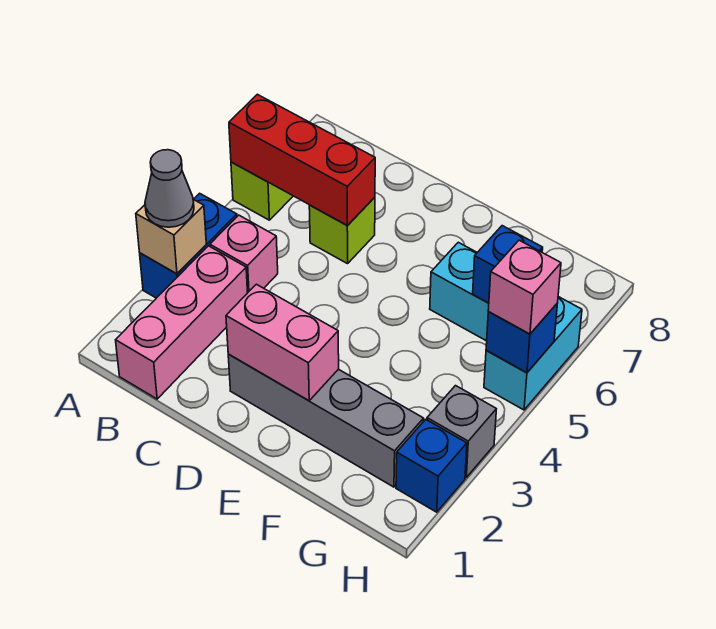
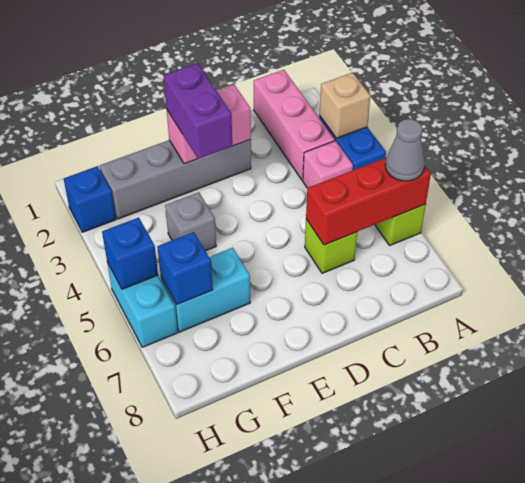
grey cone A3 level 3 -> grey cone A6 level 3
none -> purple brick E2:E3 level 3
grey brick H3 level 1 -> grey brick F4 level 1
pink brick H5 level 3 -> none

